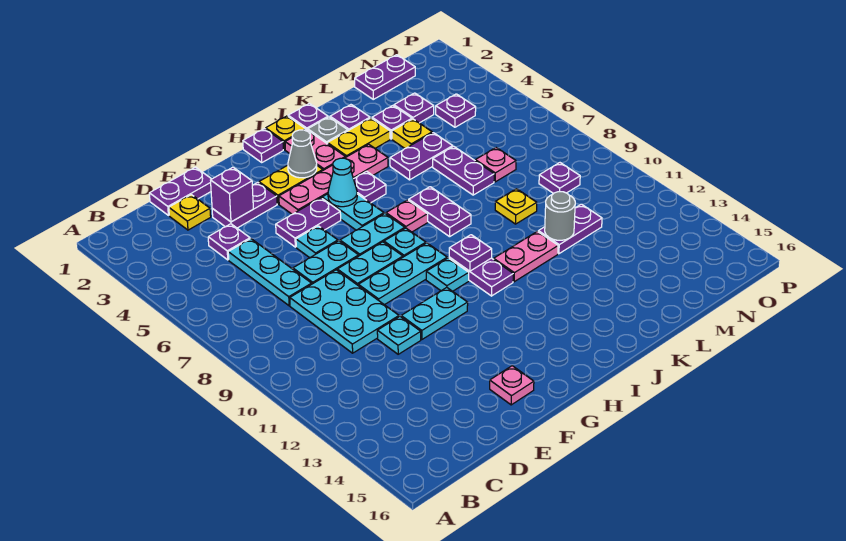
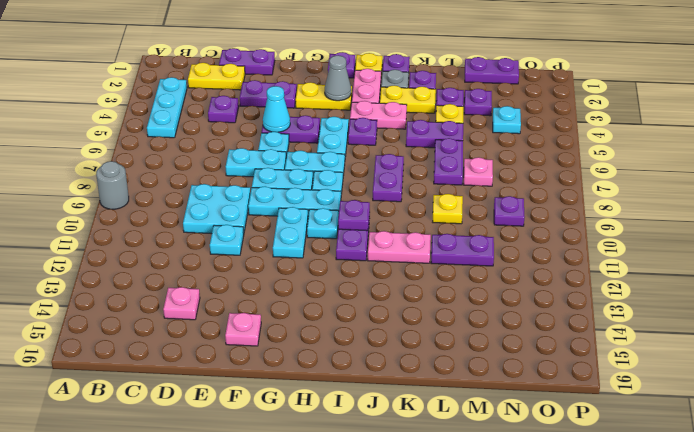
yellow plate D2 level 1 -> yellow plate C2:D2 level 1
cyan plate D5:D7 level 1 -> cyan plate B3:B5 level 1
cyan plate D8:E10 level 1 -> cyan plate D9:E10 level 1
purple brick E3 level 2 -> none
cyan plate F11:G11 level 1 -> cyan plate G10:G11 level 1
pink plate G4:J4 level 1 -> pink plate I4:J4 level 1
cyan cone H5 level 2 -> cyan cone F5 level 2
pink plate I7 level 1 -> pink plate D14 level 1
grey round brick L11 level 2 -> grey round brick A9 level 1
purple plate N4 level 1 -> cyan plate N4 level 1

